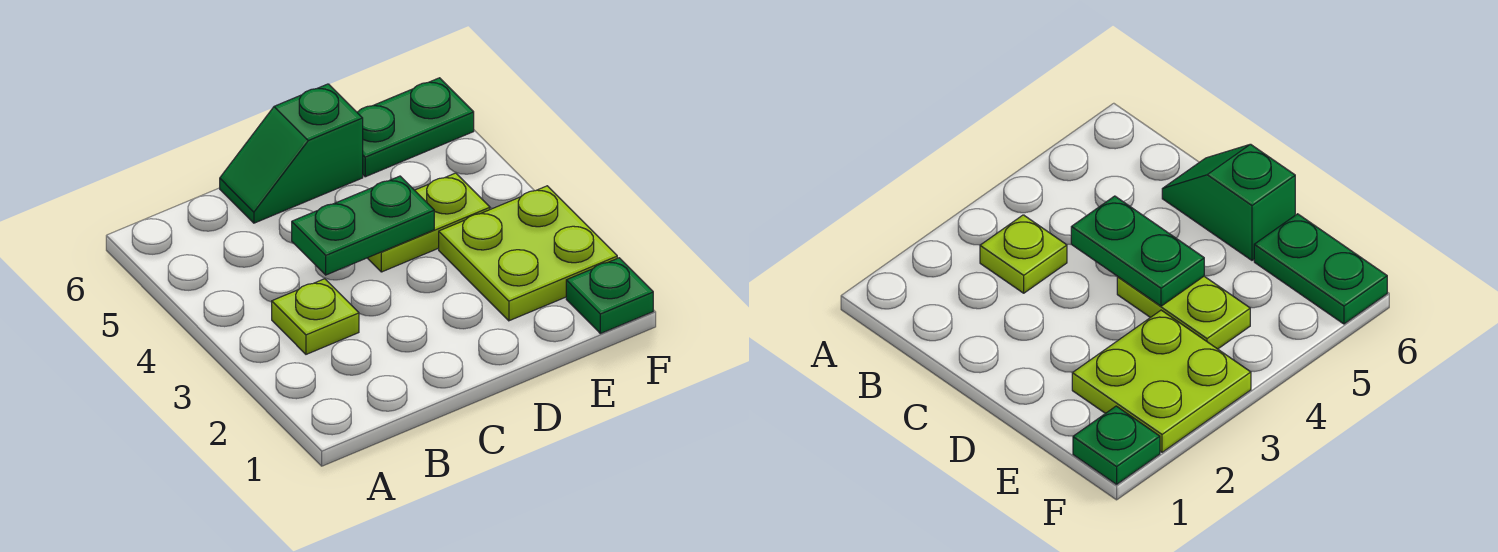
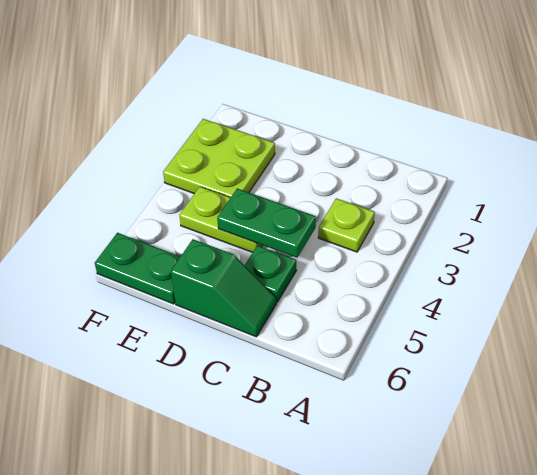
green plate F1 level 1 -> green plate C5 level 1

